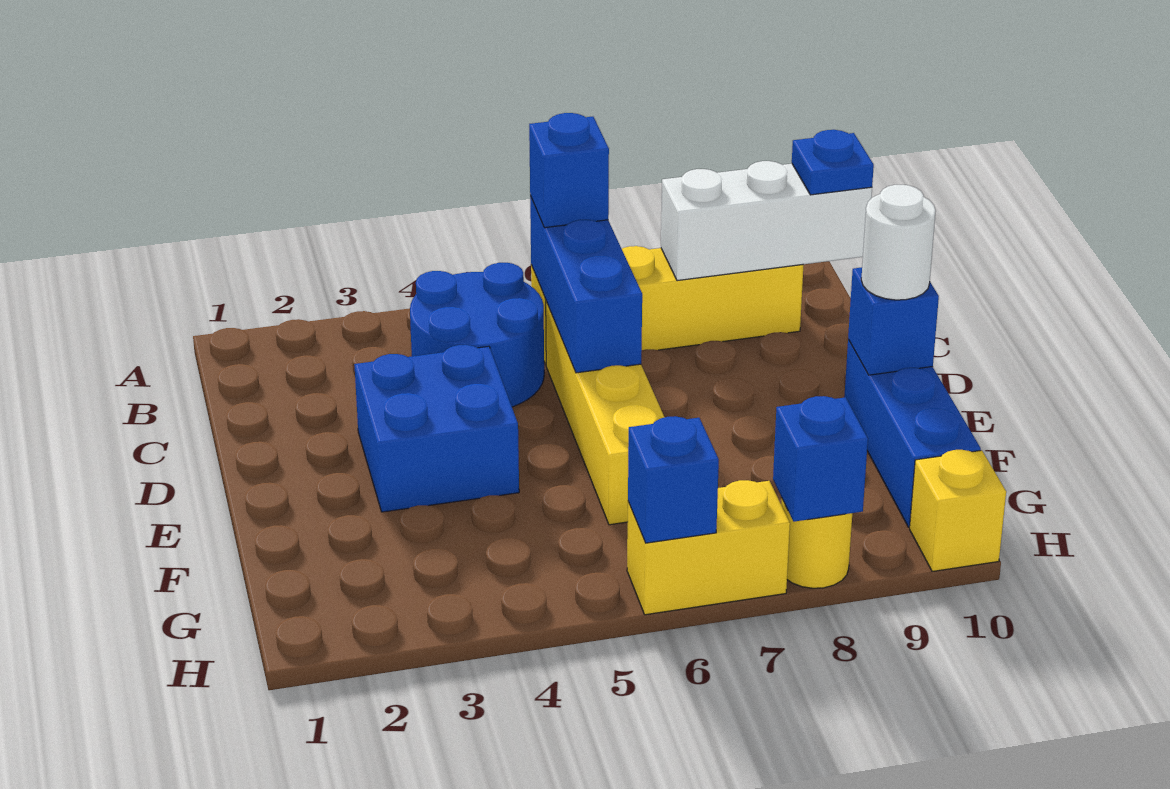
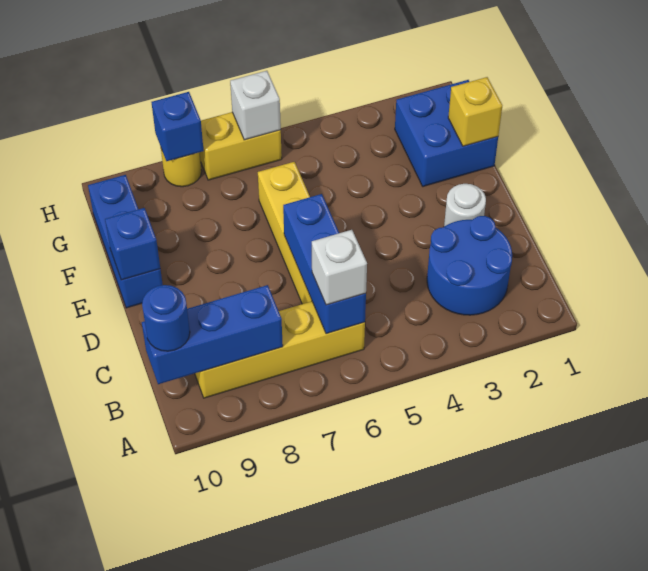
blue round brick B4:C5 level 1 -> blue round brick B2:C3 level 1
blue brick B6 level 3 -> white brick B6 level 3
white brick B8:B10 level 2 -> blue brick B8:B10 level 2
blue plate B10 level 3 -> blue round brick B10 level 3
blue brick D3:E4 level 1 -> blue brick F1:G2 level 1
white round brick E10 level 3 -> white round brick D2 level 1
blue brick H6 level 2 -> white brick H6 level 2
yellow brick H10 level 1 -> yellow brick F1 level 2

